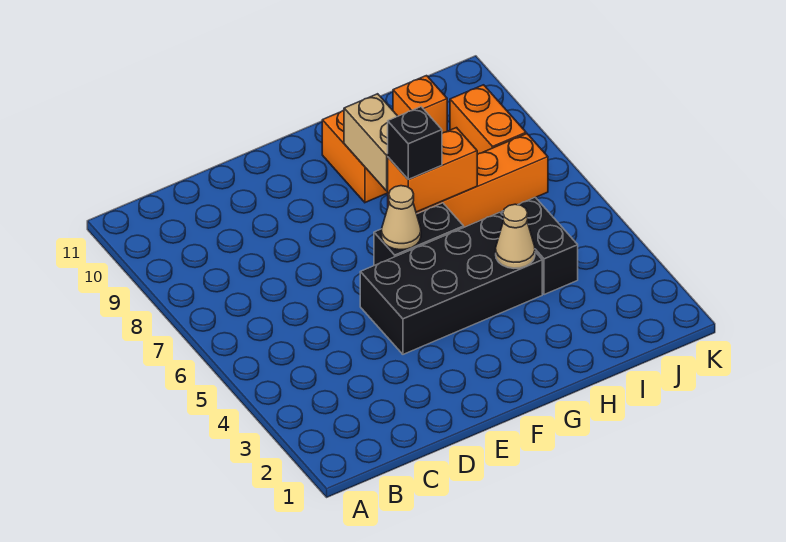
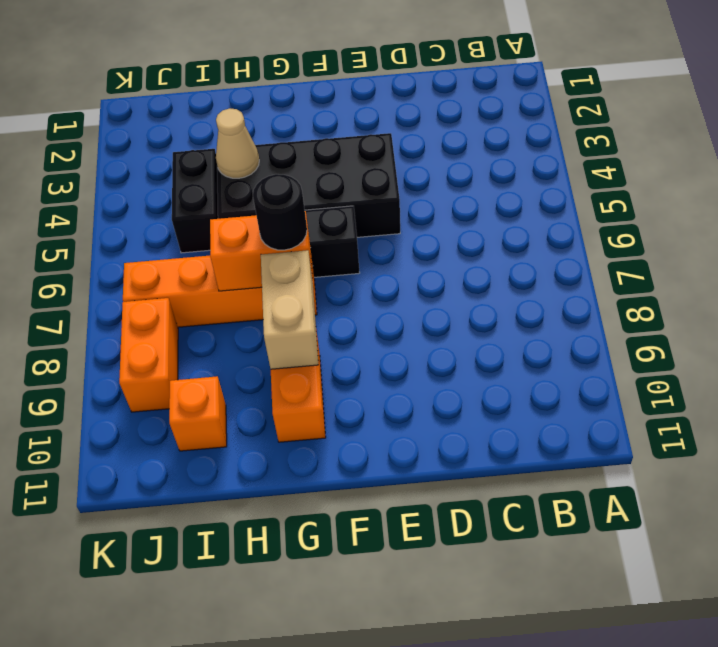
tan cone F6 level 2 -> none
black brick G7 level 3 -> black round brick G7 level 3

